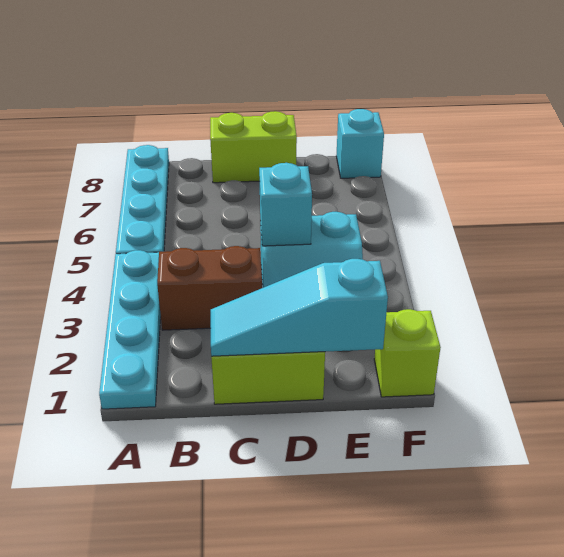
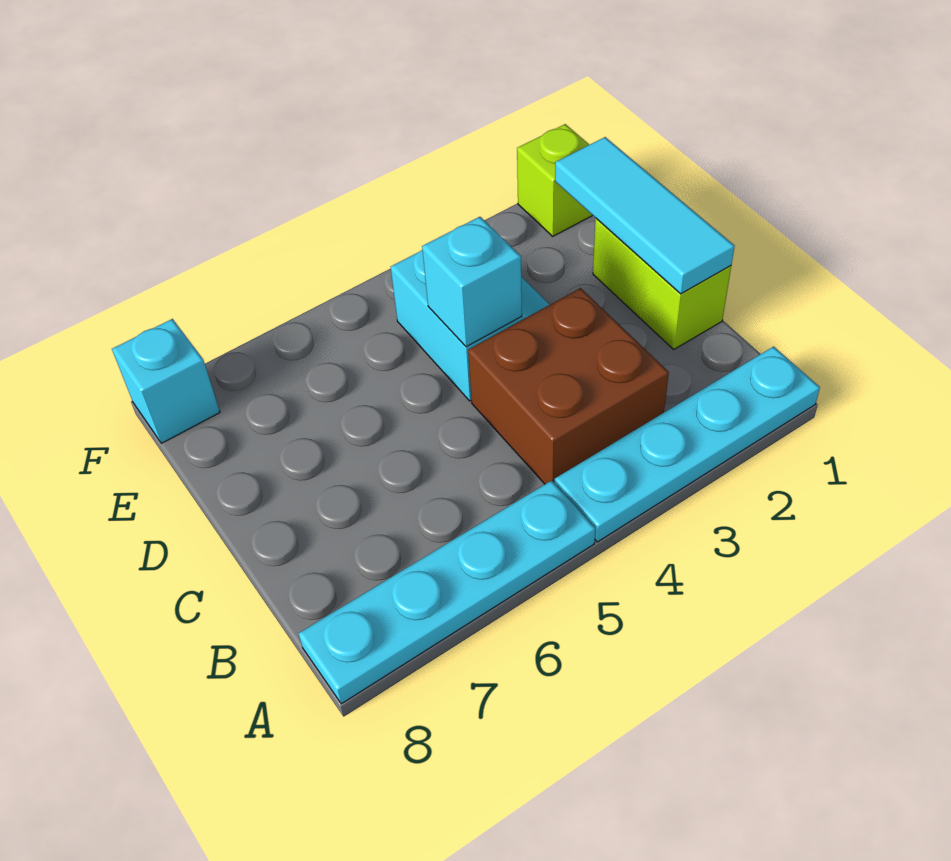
brown brick B3:C3 level 1 -> brown brick B3:C4 level 1
cyan slope C1:E1 level 2 top E -> cyan tile C1:E1 level 2
lime brick C8:D8 level 1 -> none

